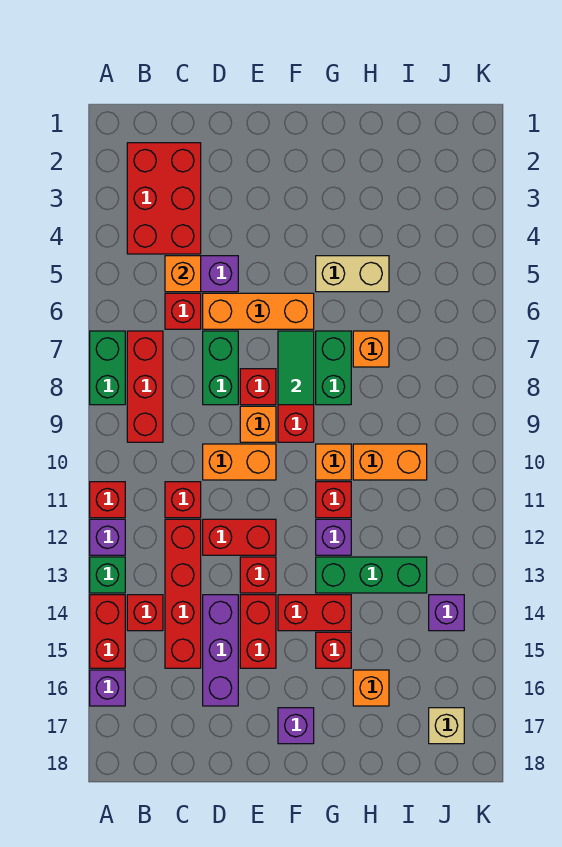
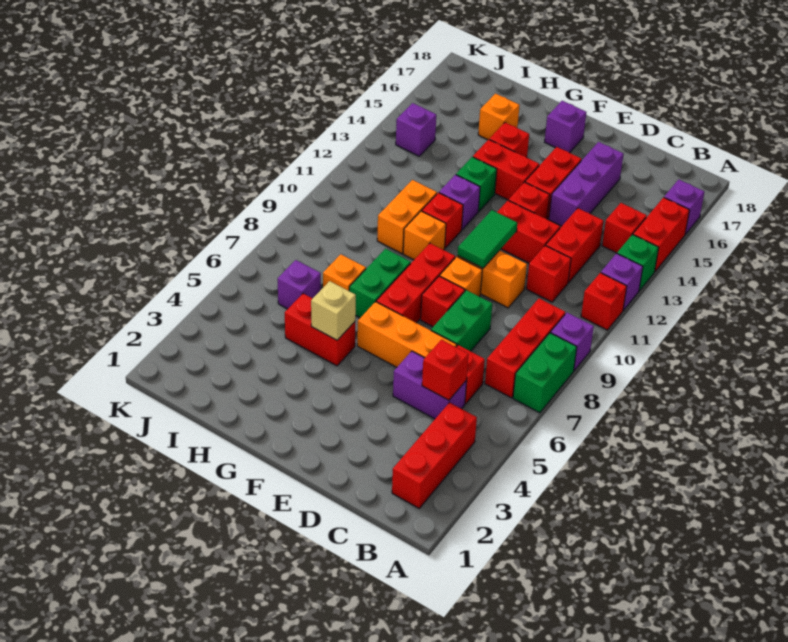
none -> purple brick A9 level 1
red brick B2:C4 level 1 -> red brick B2:B4 level 1
orange brick C5 level 2 -> red brick C5 level 2
red brick C12:C15 level 1 -> red brick C12:C13 level 1
green tile F7:F8 level 2 -> green tile E10:E11 level 2
tan brick G5:H5 level 1 -> red brick G5:H5 level 1
green brick G13:I13 level 1 -> green brick G13 level 1
orange brick H10:I10 level 1 -> orange brick H10:H11 level 1
none -> purple brick I6 level 1
tan brick J17 level 1 -> tan brick G5 level 2

